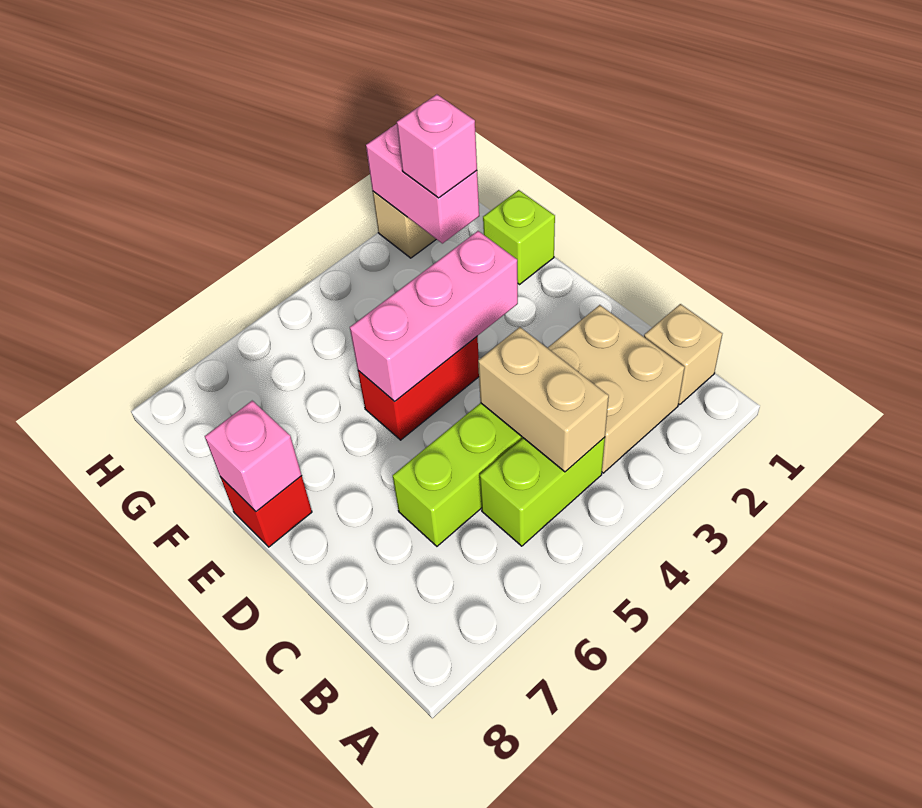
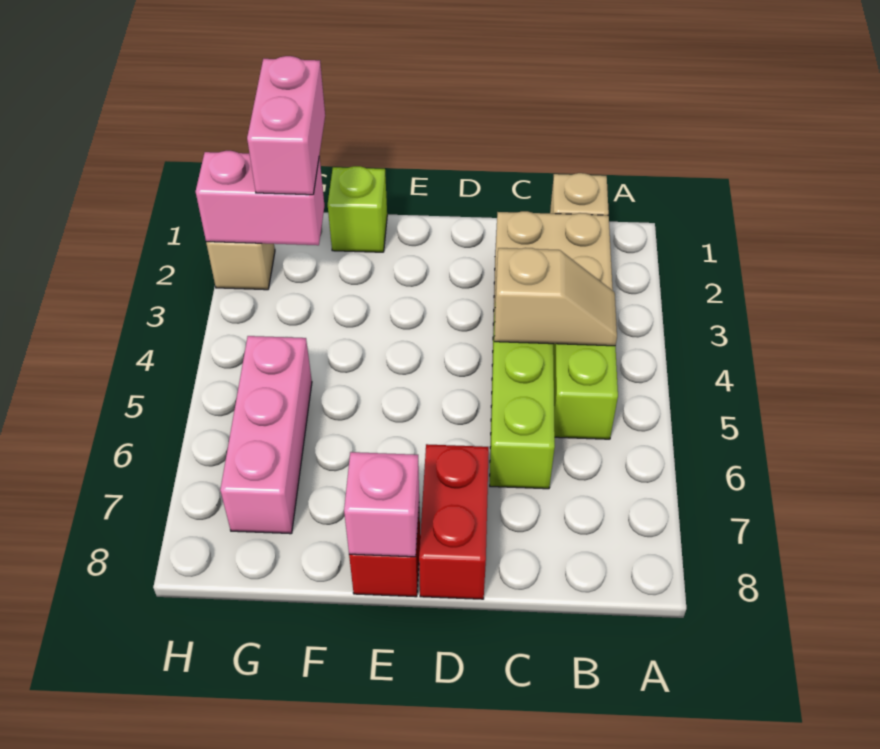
tan brick B4:C4 level 2 -> tan slope B4:C4 level 2 top C
pink brick E3:E5 level 2 -> pink brick G5:G7 level 1
red brick E4:E5 level 1 -> red brick D7:D8 level 1
pink brick G2 level 3 -> pink brick G1:G2 level 3

